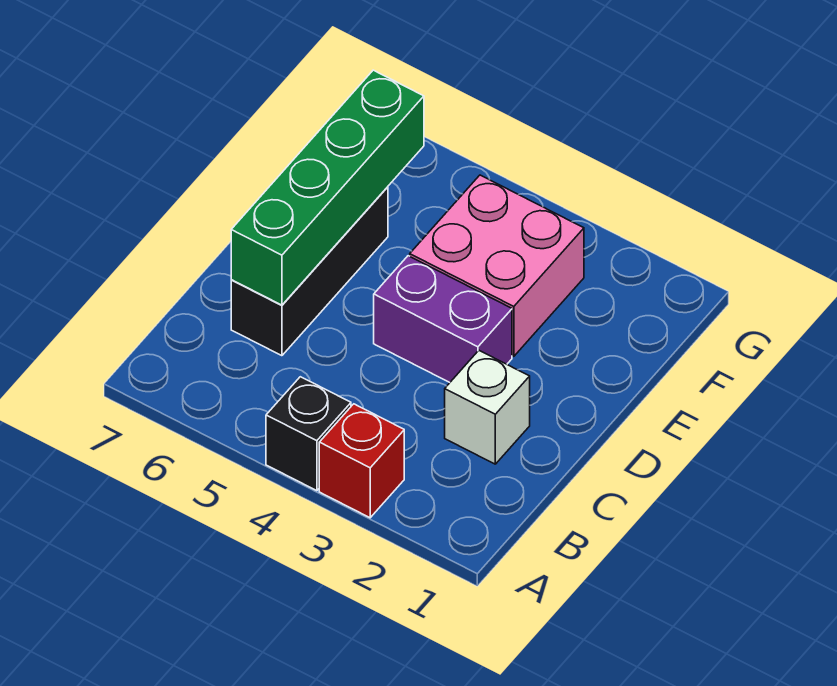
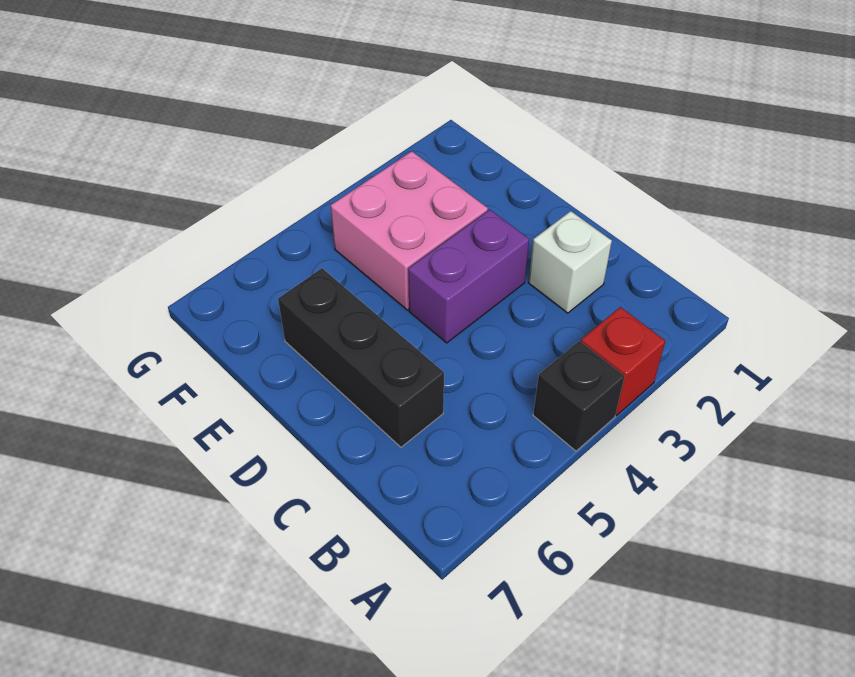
green brick C6:F6 level 2 -> none

